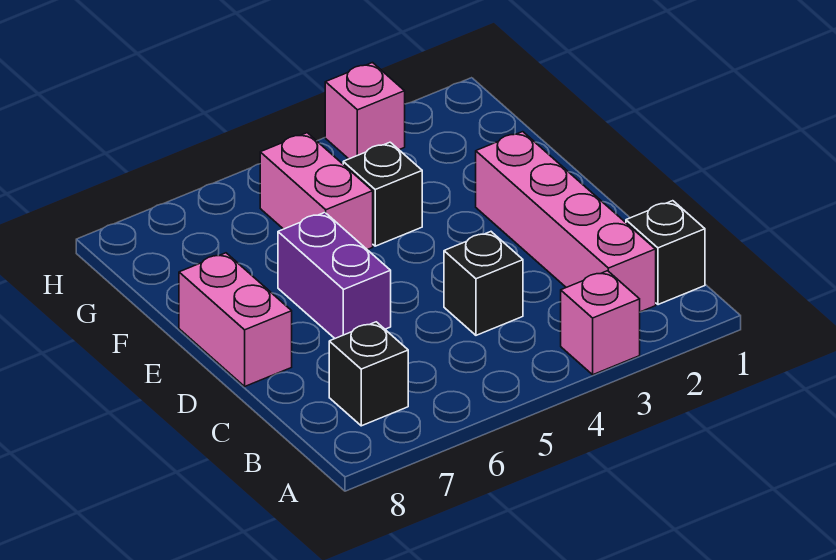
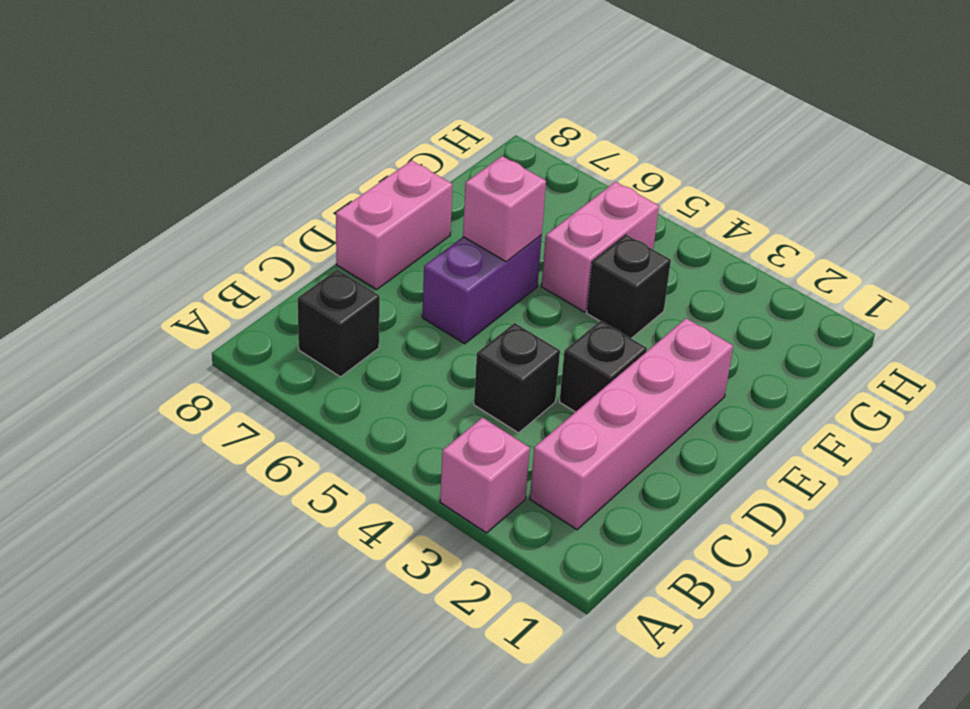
black brick B1 level 1 -> black brick D3 level 1
pink brick H3 level 1 -> pink brick E6 level 2

